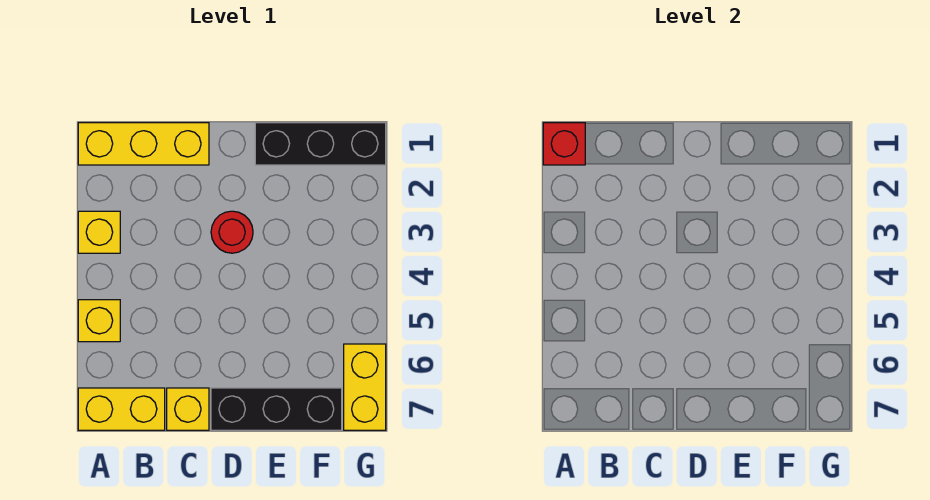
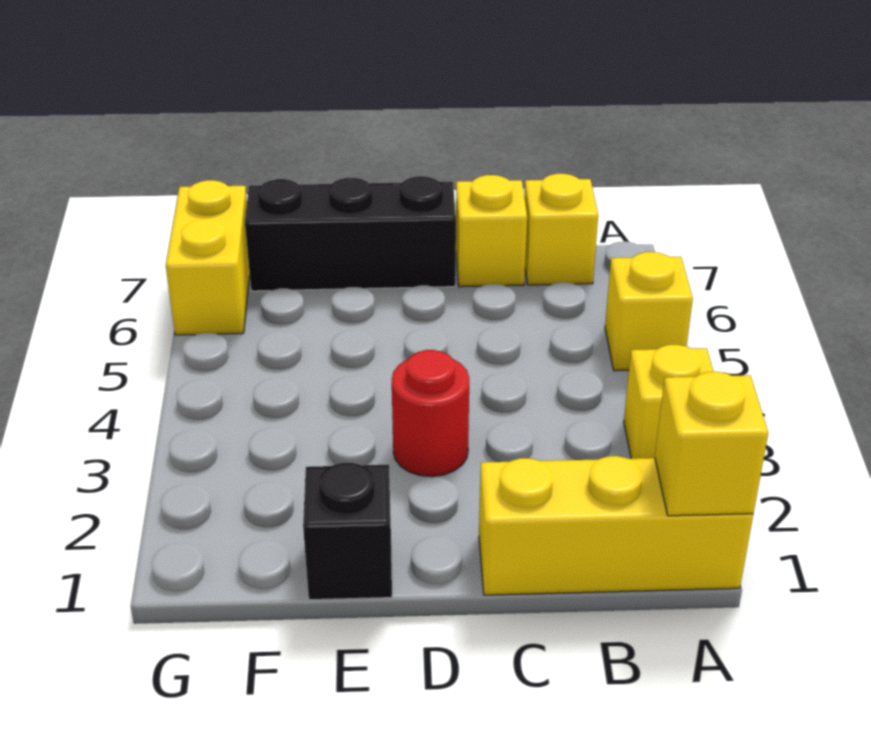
red brick A1 level 2 -> yellow brick A1 level 2
yellow brick A7:B7 level 1 -> yellow brick B7 level 1
black brick E1:G1 level 1 -> black brick E1 level 1

